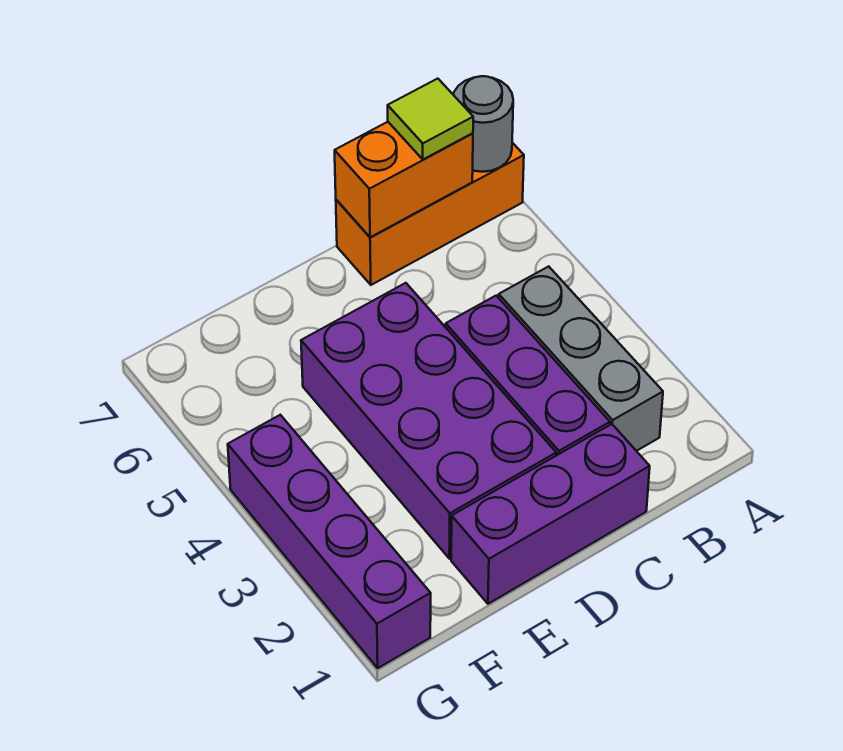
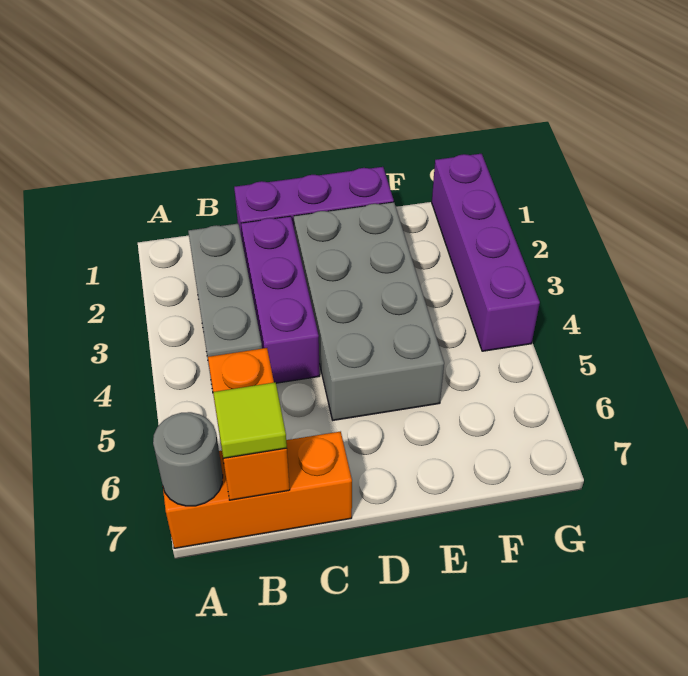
orange brick B7:C7 level 2 -> orange brick B6:B7 level 2
purple brick D2:E5 level 1 -> grey brick D2:E5 level 1

